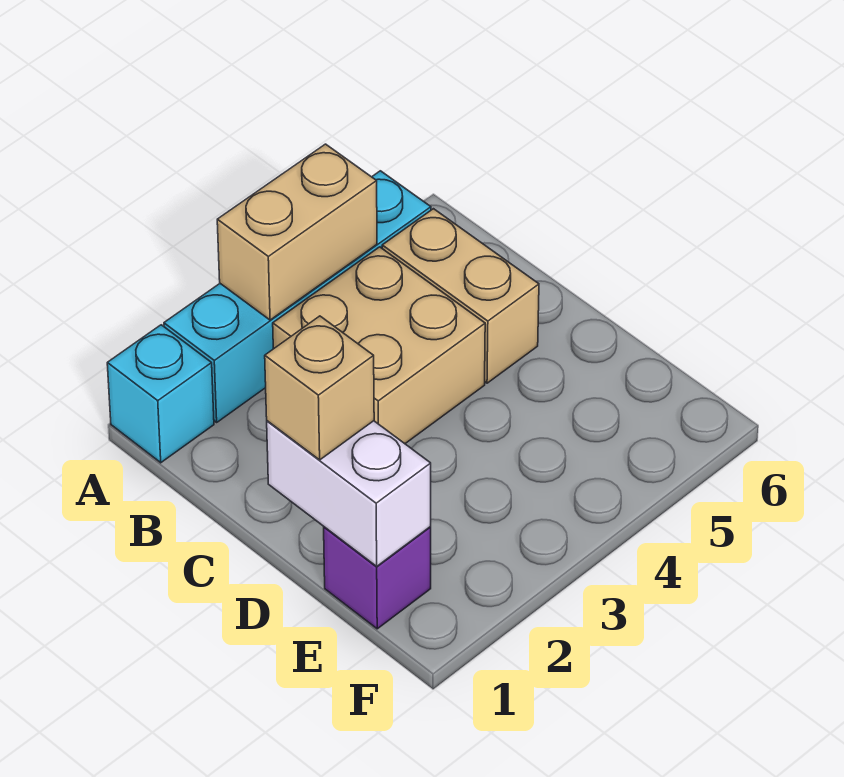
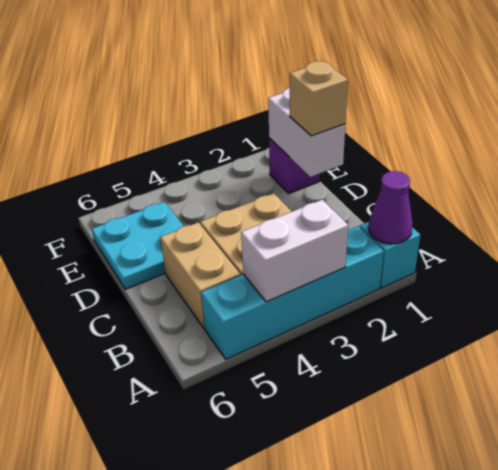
none -> purple cone A1 level 2
tan brick A3:A4 level 2 -> white brick A3:A4 level 2
none -> cyan plate D5:E6 level 1

